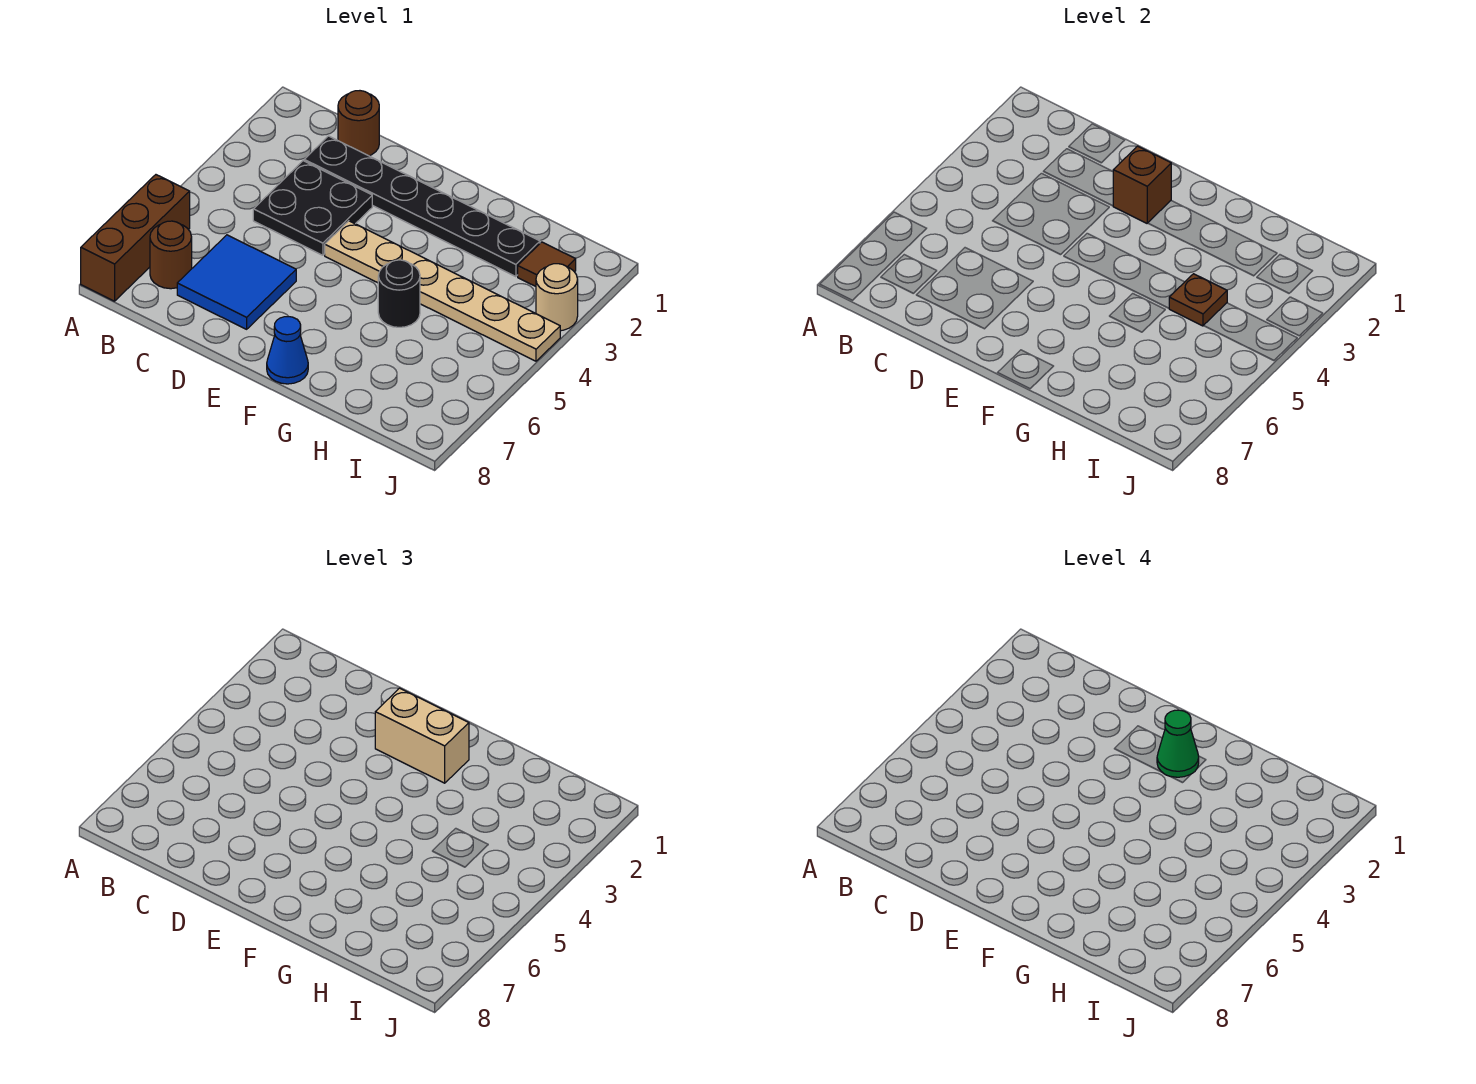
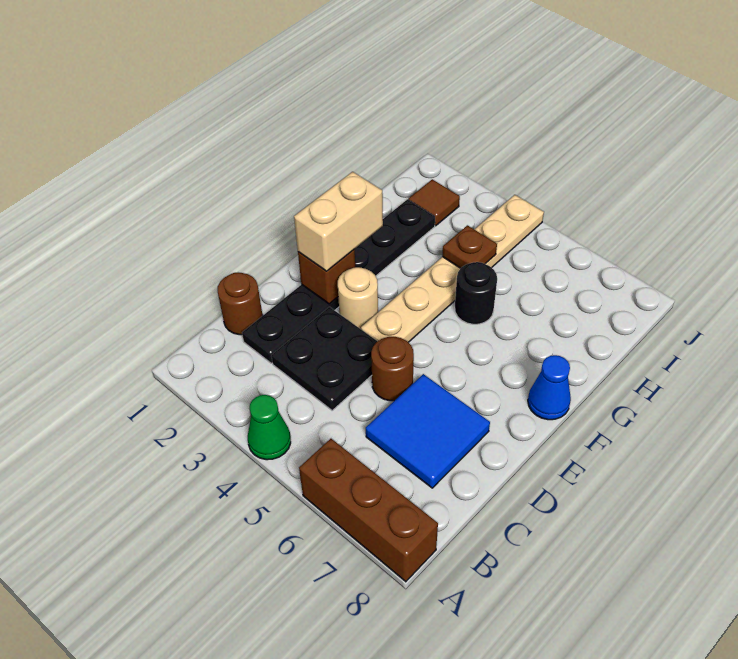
brown round brick B7 level 1 -> brown round brick D5 level 1
green cone F2 level 4 -> green cone A4 level 1
tan round brick J3 level 1 -> tan round brick E3 level 1

